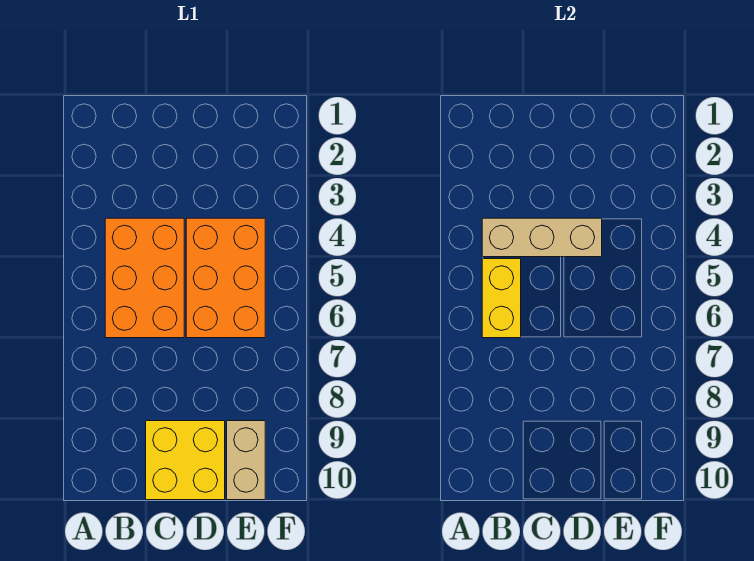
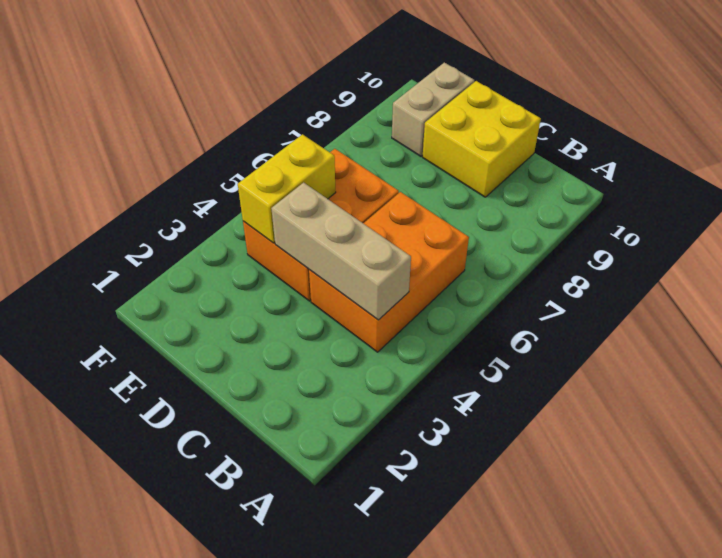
yellow brick B5:B6 level 2 -> yellow brick E4:E5 level 2

